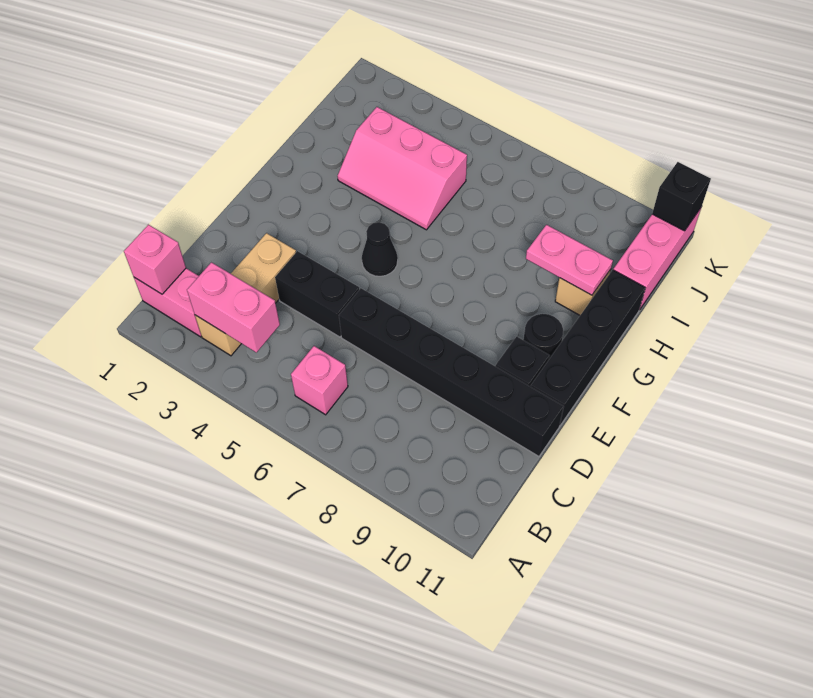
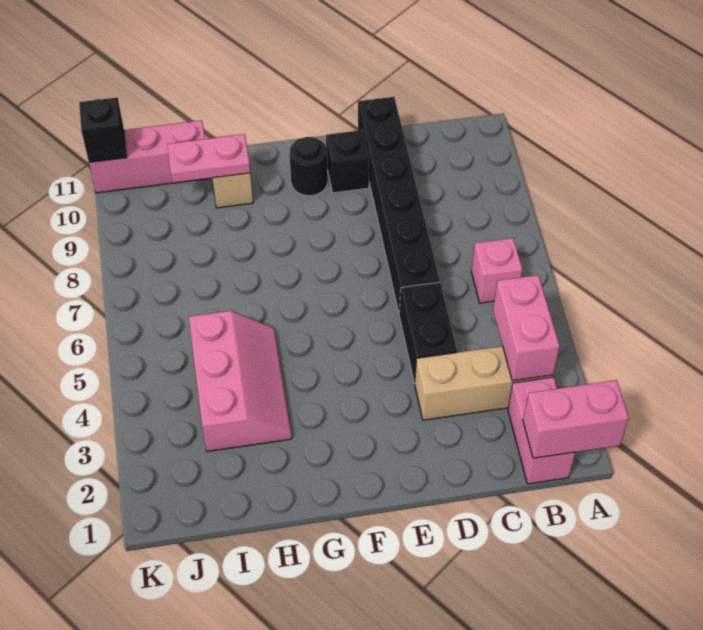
pink brick B1 level 2 -> pink brick A1:B1 level 2
black brick E11:H11 level 1 -> none
black cone F5 level 1 -> none
pink plate H9:H10 level 2 -> pink plate H10:I10 level 2

